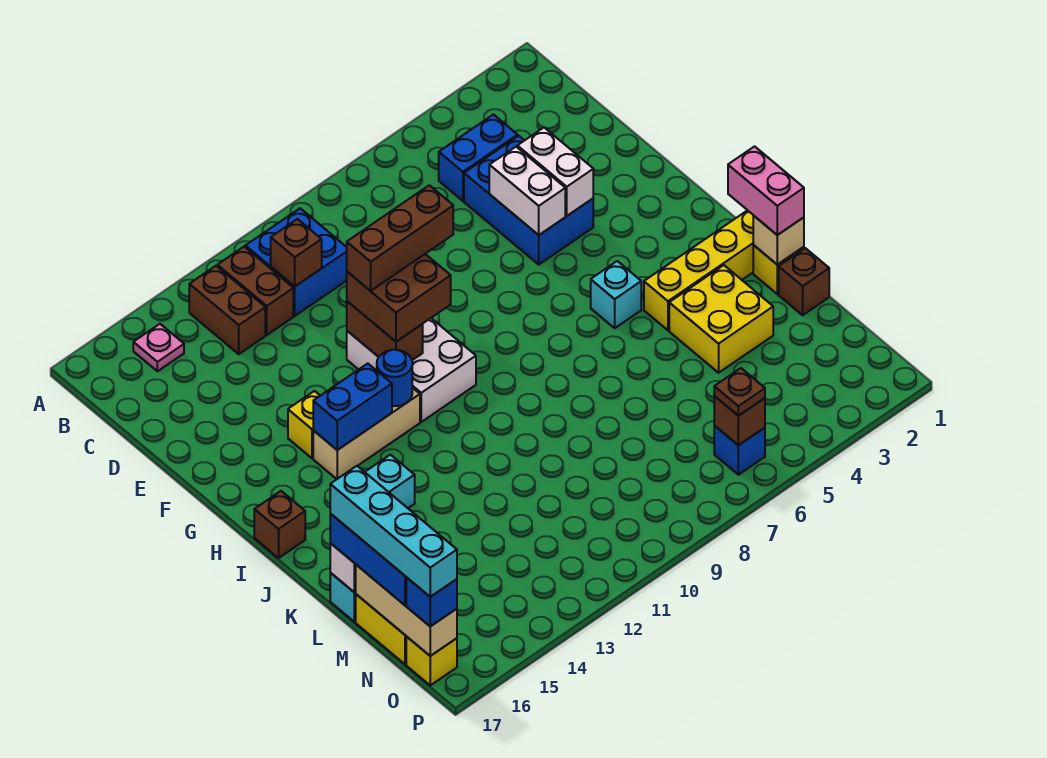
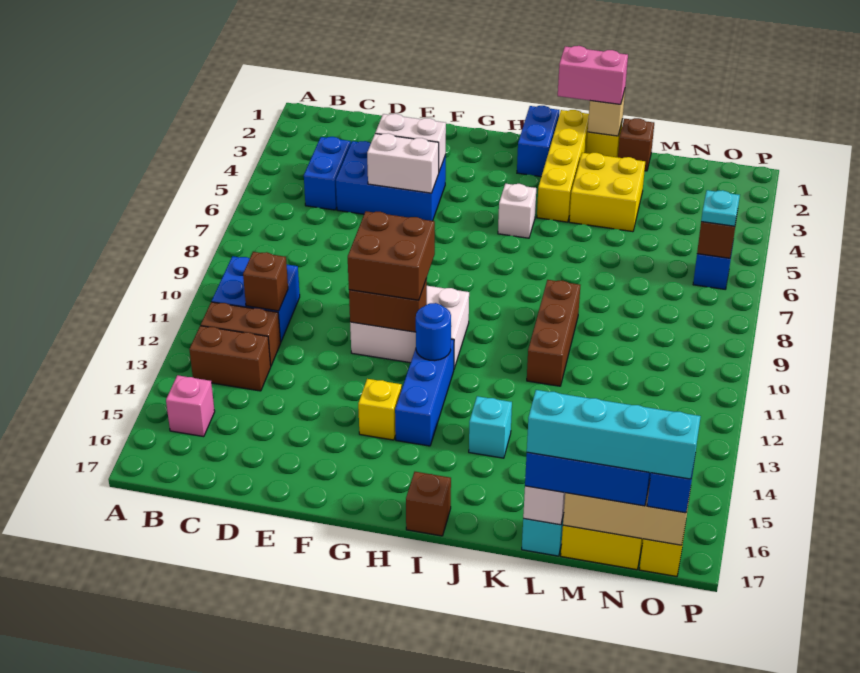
pink plate B15 level 1 -> pink brick B15 level 1
brown brick F9:F11 level 4 -> brown brick K9:K11 level 1
tan brick H12:H14 level 1 -> blue brick H12:H14 level 1
blue brick H13:H14 level 2 -> blue brick I1:I2 level 1
cyan brick I5 level 1 -> white brick I5 level 1
brown plate O6 level 3 -> cyan plate O6 level 3

